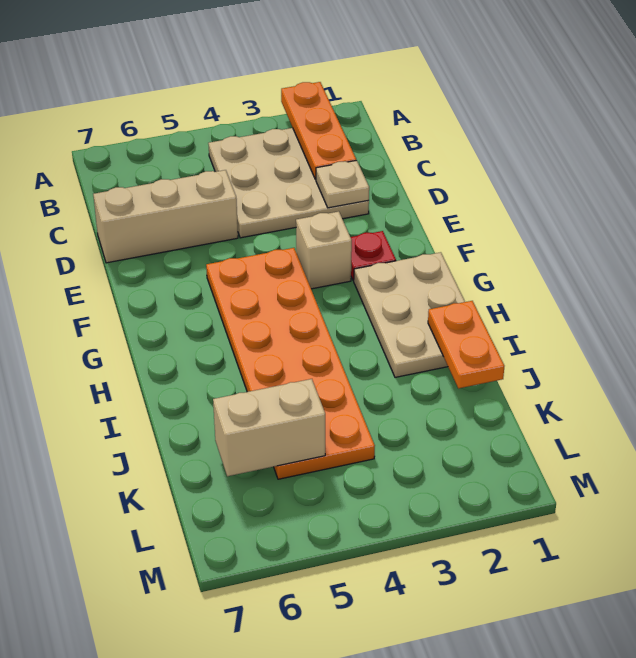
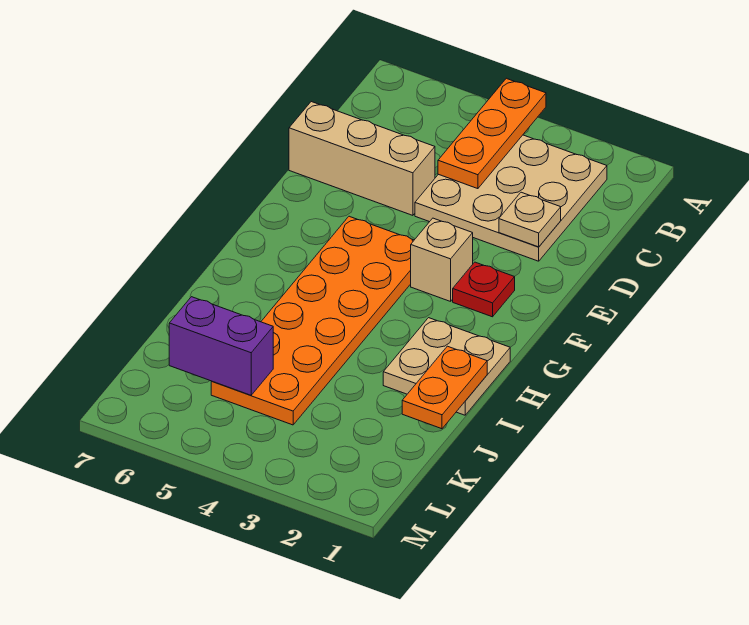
orange plate A2:C2 level 2 -> orange plate A4:C4 level 2
tan plate G1:I2 level 1 -> tan plate H1:I2 level 1
tan brick K5:K6 level 2 -> purple brick K5:K6 level 2

